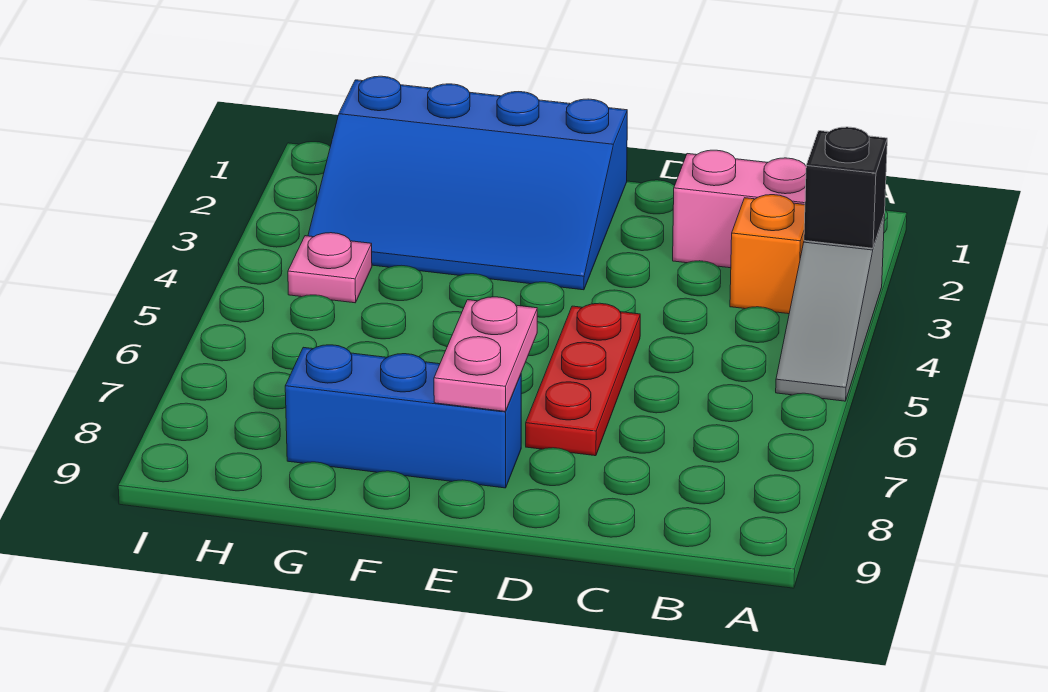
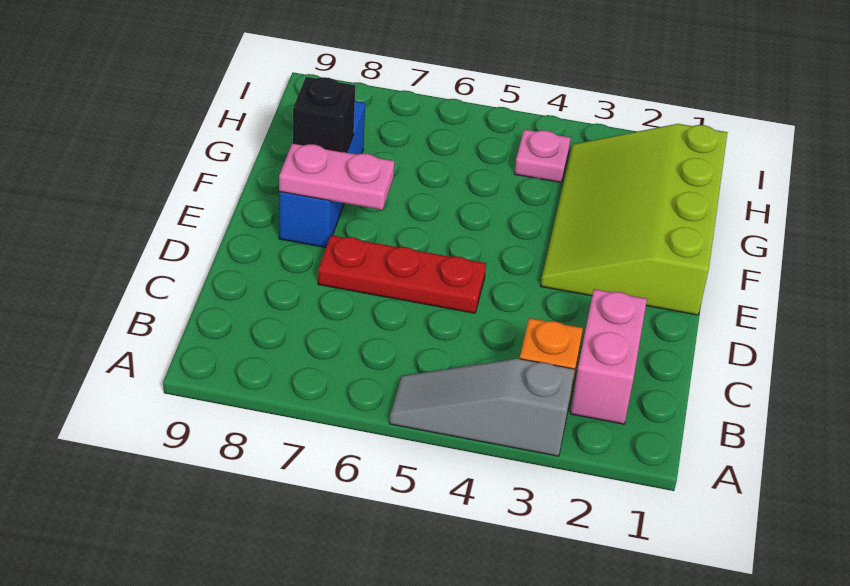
black brick A3 level 2 -> black brick F8 level 2
blue slope E1:H3 level 1 top 1 -> lime slope E1:H3 level 1 top 1

